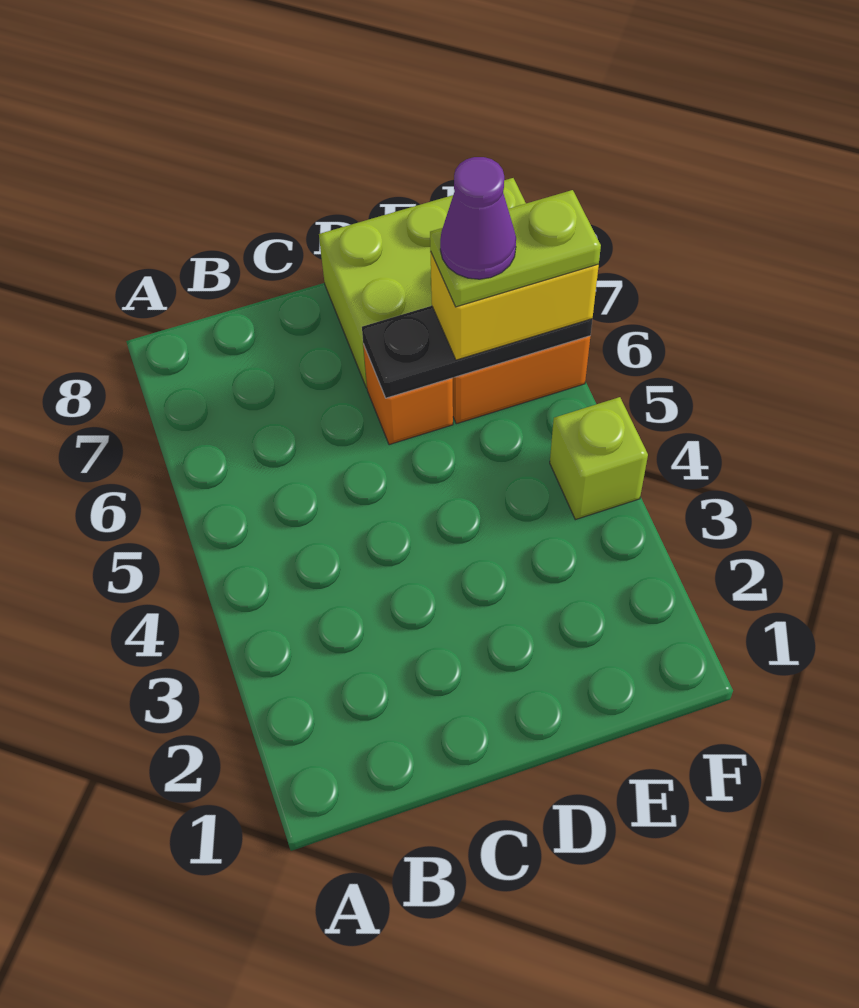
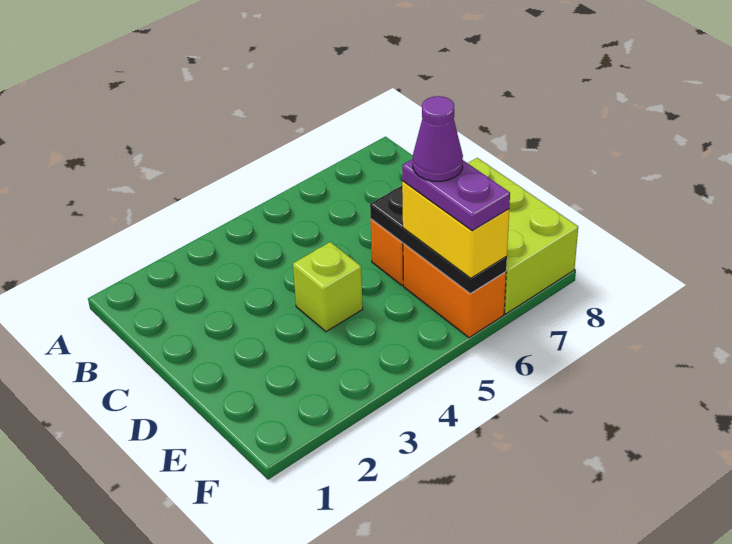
lime plate E6:F6 level 4 -> purple plate E6:F6 level 4
lime brick F4 level 1 -> lime brick D4 level 1

